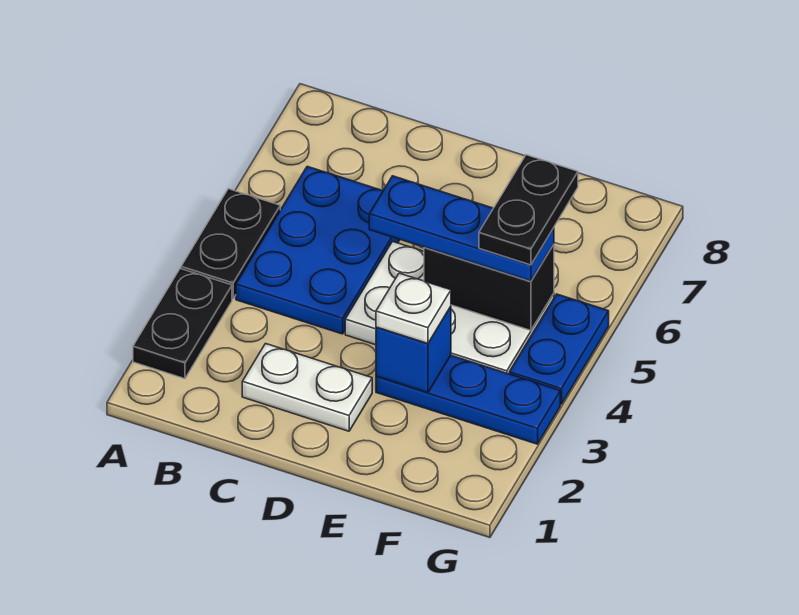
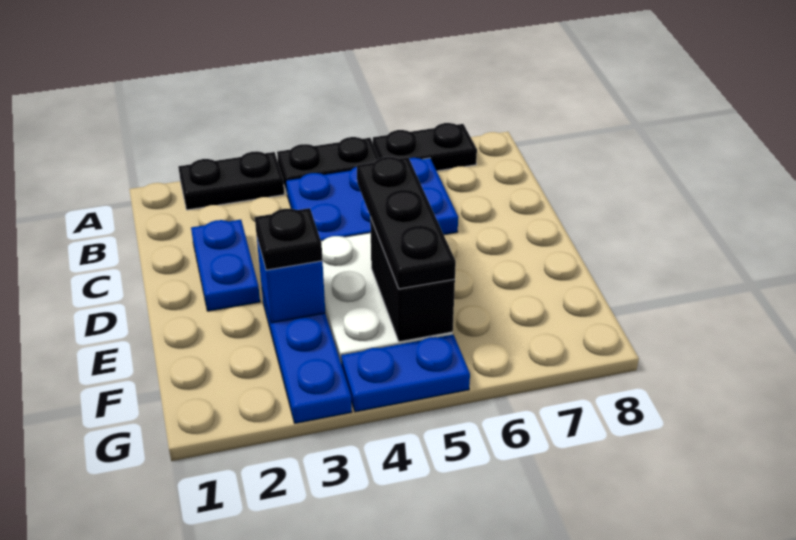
white plate C2:D2 level 1 -> blue plate C2:D2 level 1
blue plate D5:F5 level 3 -> black plate D5:F5 level 3
white plate E3 level 3 -> black plate E3 level 3
black plate F5:F6 level 4 -> black plate A6:A7 level 1

